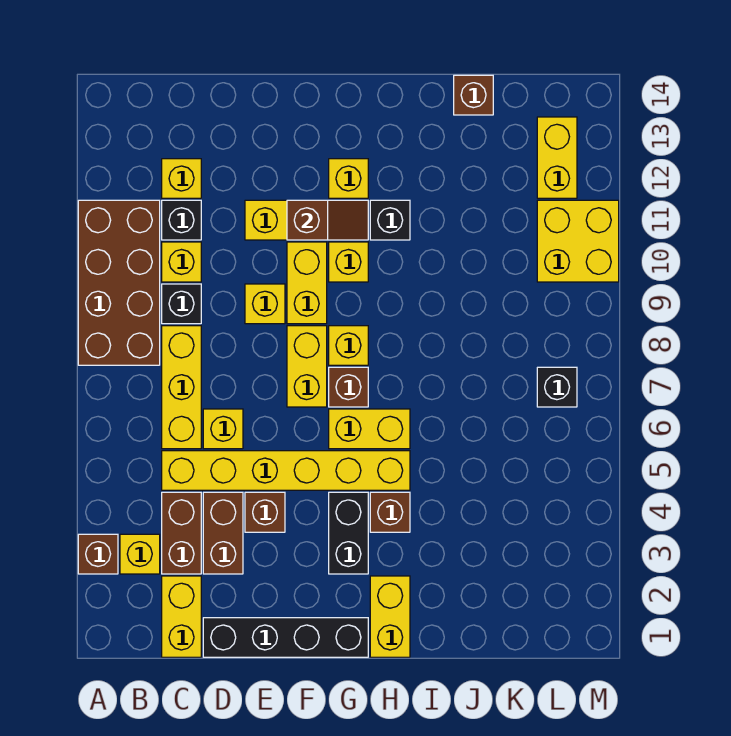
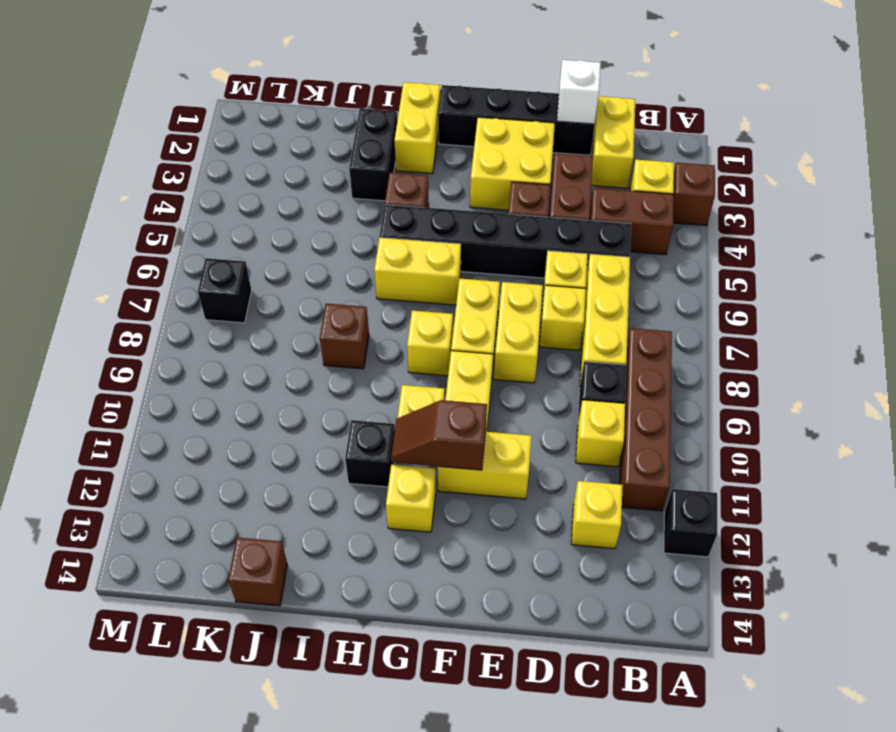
brown brick A8:B11 level 1 -> brown brick B8:B11 level 1
brown brick C3:C4 level 1 -> brown brick B4:C4 level 1
yellow brick C5:H5 level 1 -> black brick C5:H5 level 1
black brick C11 level 1 -> black brick A12 level 1
none -> white brick D1 level 2
yellow brick E9 level 1 -> yellow brick D7 level 1
black brick G3:G4 level 1 -> black brick I2:I3 level 1
brown brick G7 level 1 -> brown brick I8 level 1
yellow brick L10:M11 level 1 -> yellow brick E2:F3 level 1
yellow brick L12:L13 level 1 -> yellow brick E7:E8 level 1

